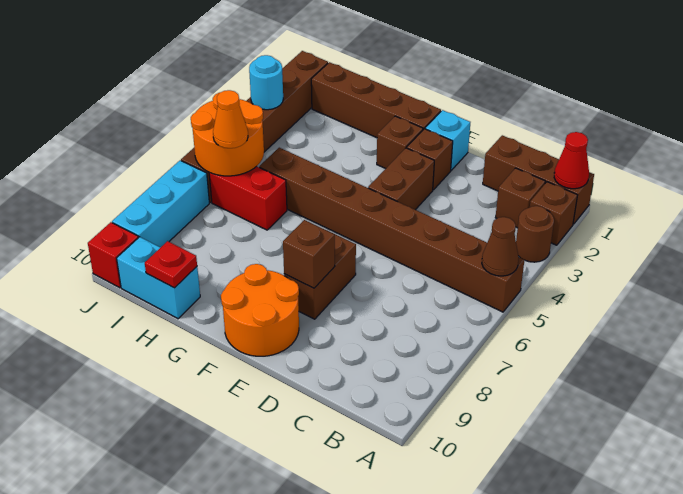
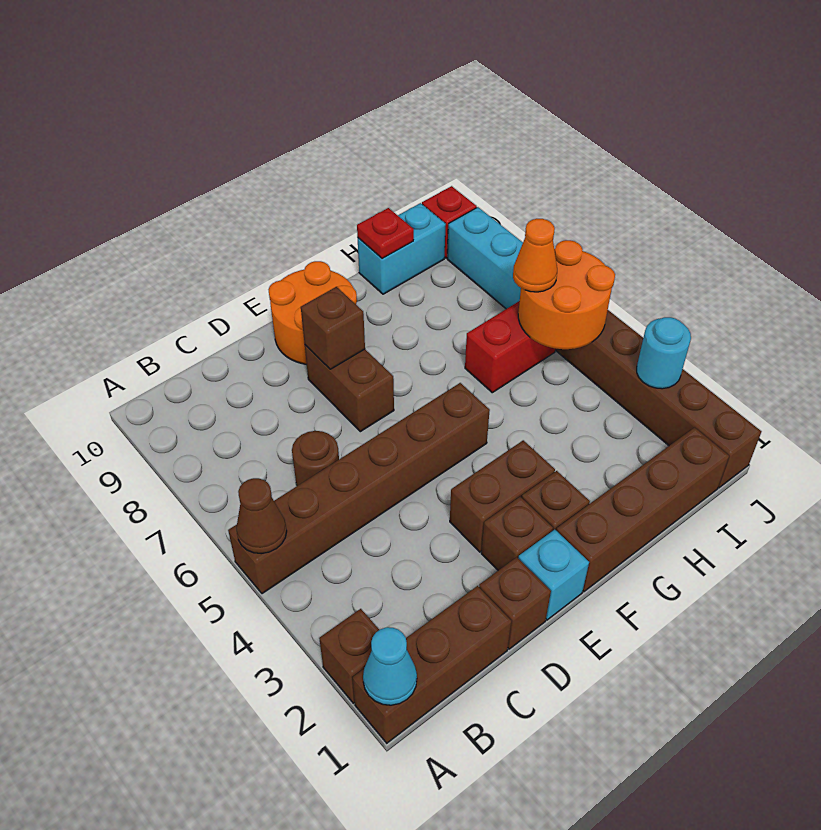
red cone A1 level 2 -> cyan cone A1 level 2
brown round brick A3 level 1 -> brown round brick C6 level 1
brown brick A5:H5 level 1 -> brown brick A5:F5 level 1
brown brick B2 level 1 -> brown brick D1 level 1
brown brick E3:E4 level 1 -> brown brick E3:F3 level 1

